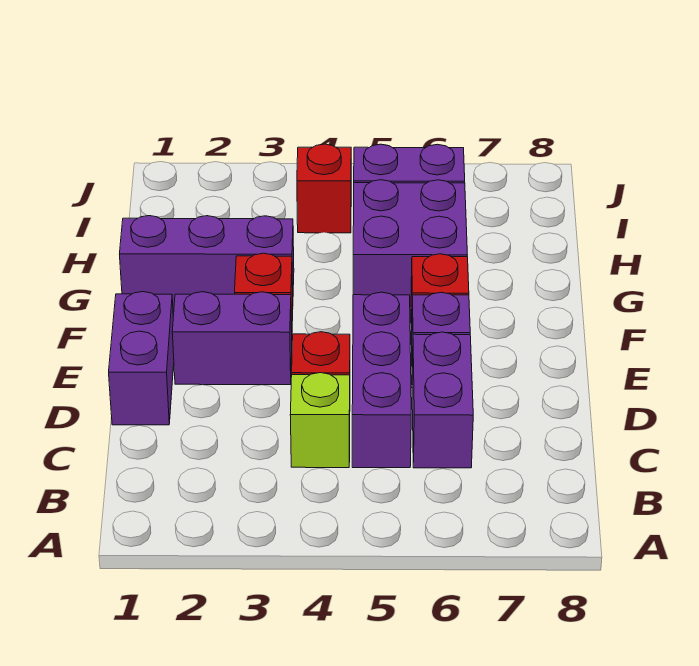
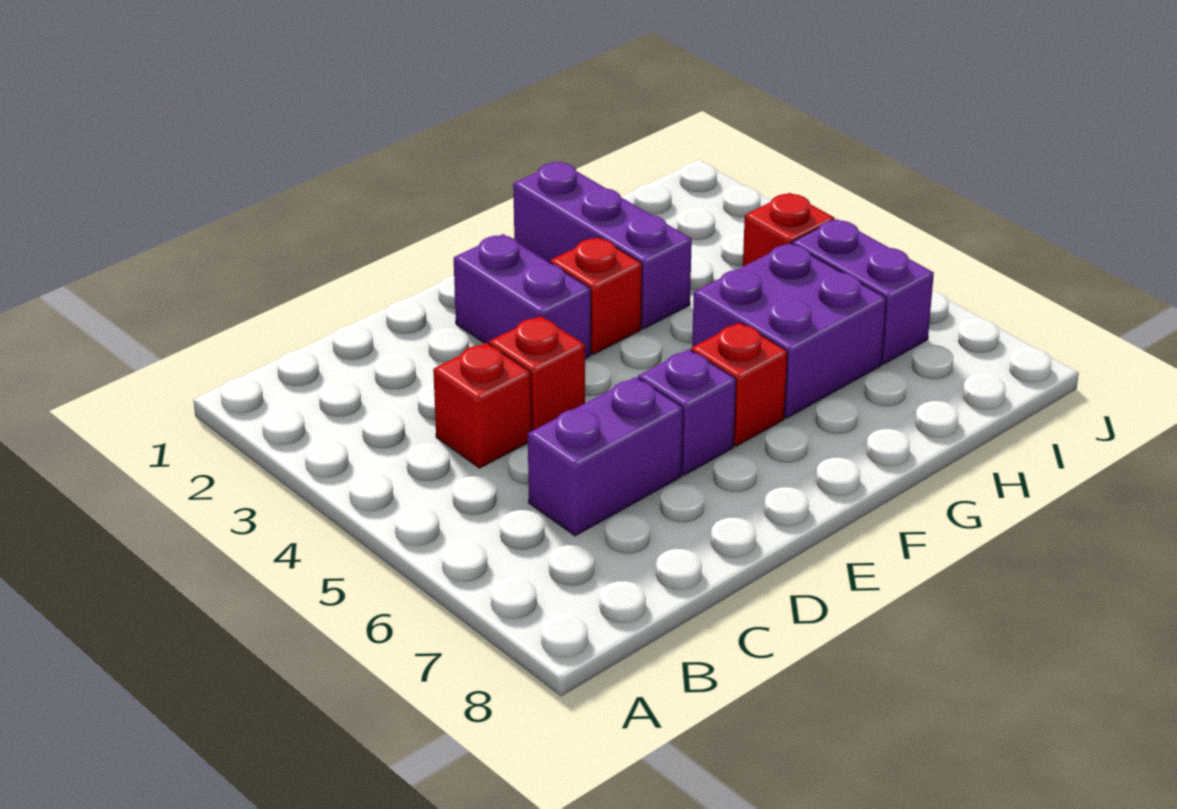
lime brick C4 level 1 -> red brick C4 level 1
purple brick C5:E5 level 1 -> none
purple brick D1:E1 level 1 -> none

